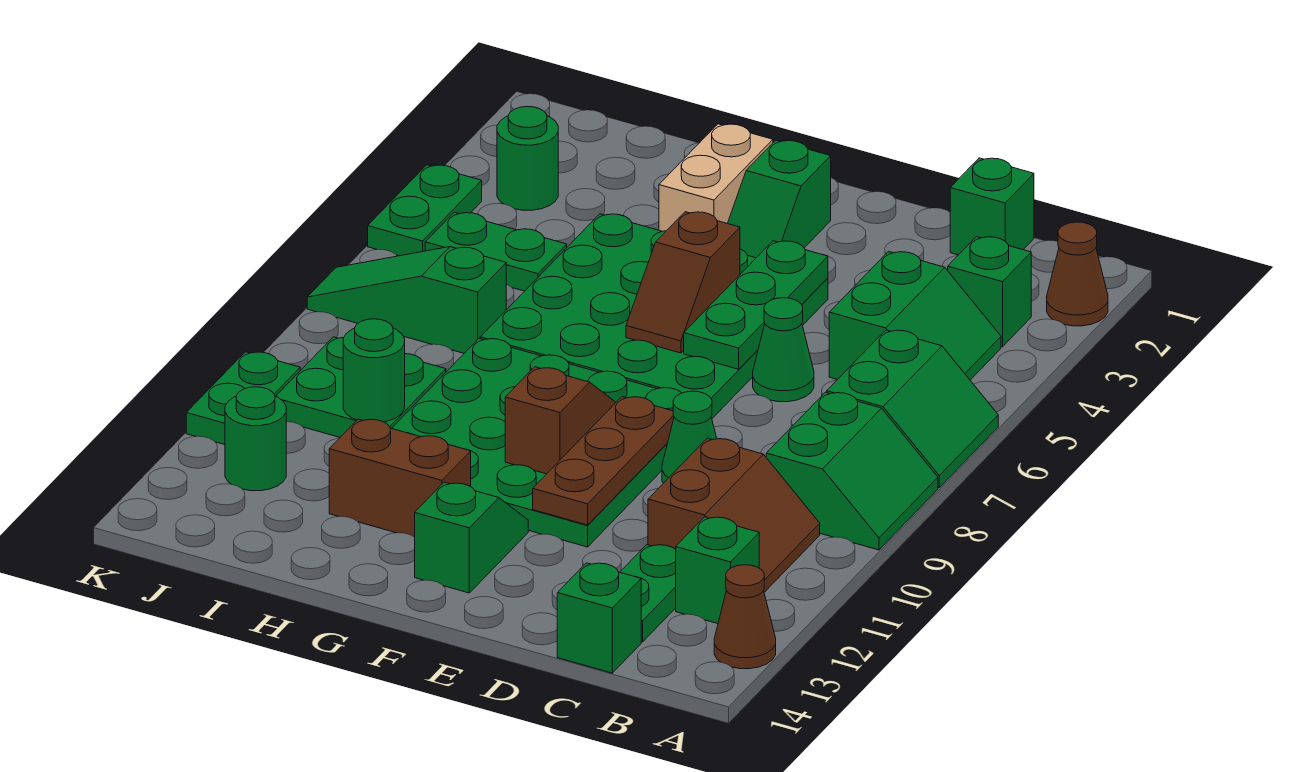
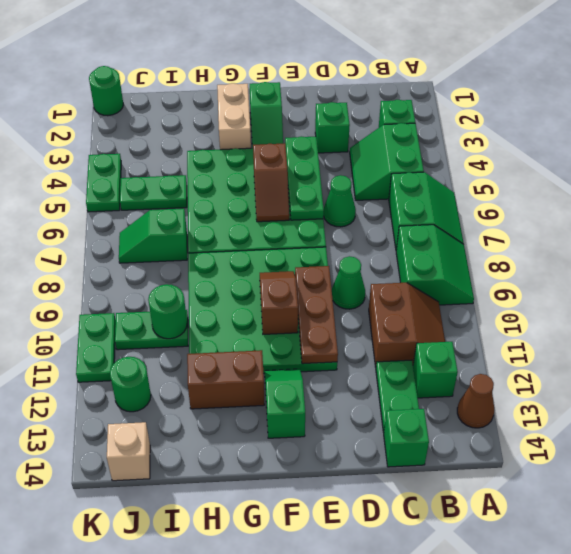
brown cone A2 level 1 -> none
green slope B4:C5 level 1 top C -> green slope B4:C5 level 1 top B
green brick C1 level 1 -> green brick D3 level 1
green slope I7:K7 level 1 top I -> green slope I7:J7 level 1 top I
green plate I9:J10 level 1 -> green plate I10:J10 level 1
green round brick J3 level 1 -> green round brick K1 level 1
none -> tan brick J14 level 1

